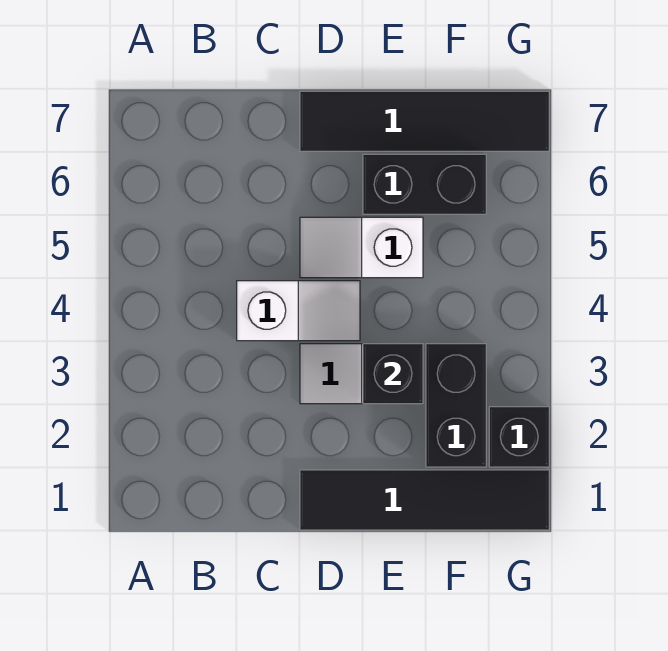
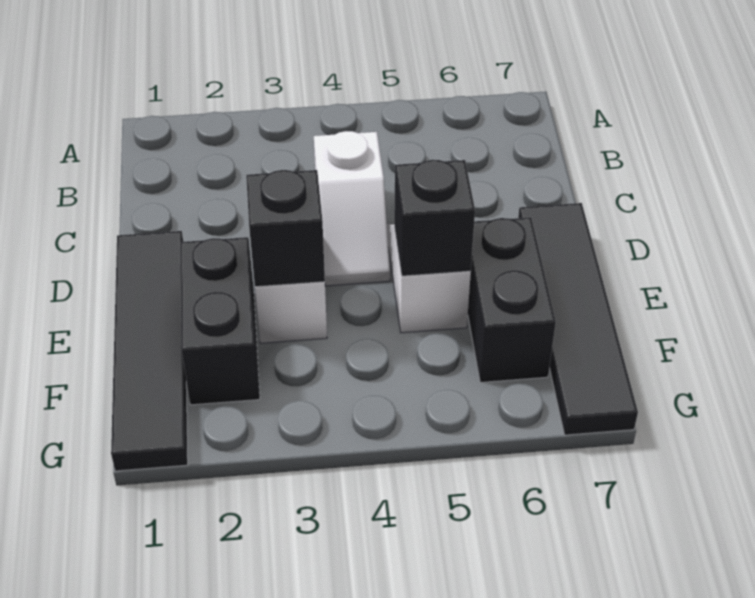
black brick F2:F3 level 1 -> black brick E2:F2 level 1
black brick G2 level 1 -> black brick E5 level 2

